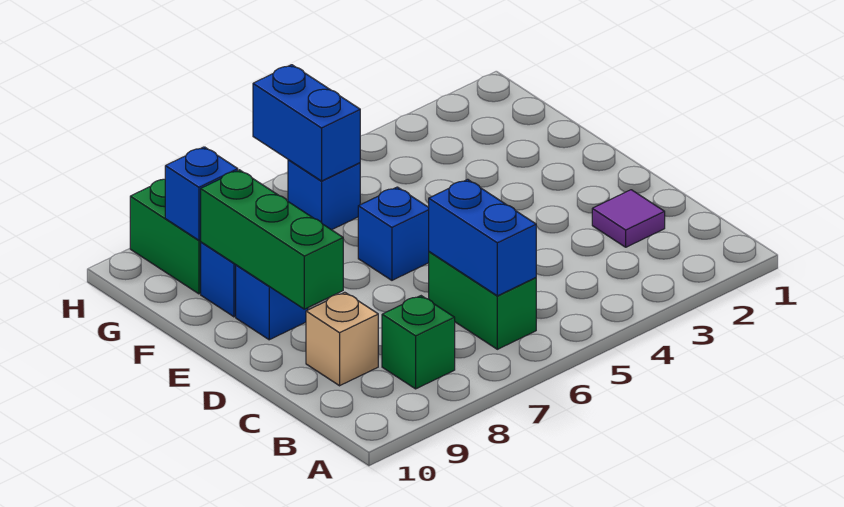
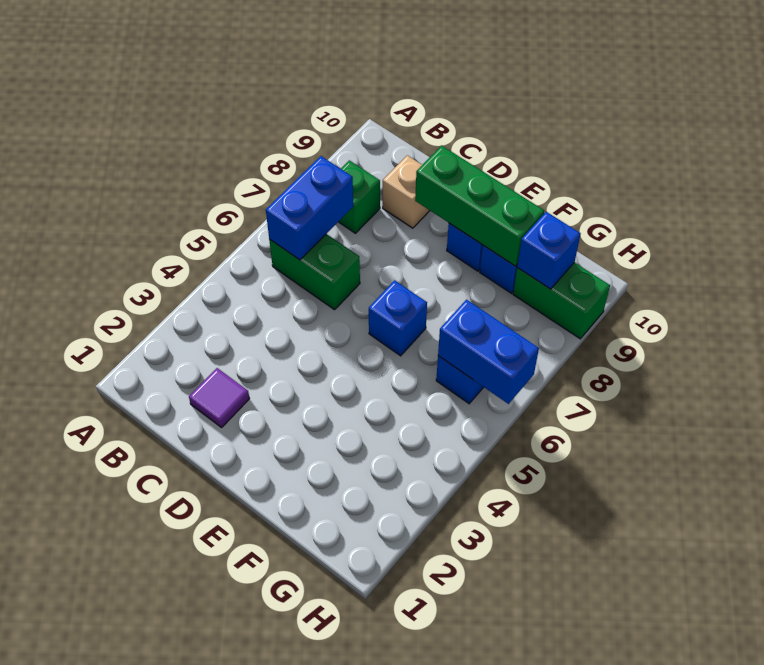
blue brick B6:C6 level 2 -> blue brick B6:B7 level 2

